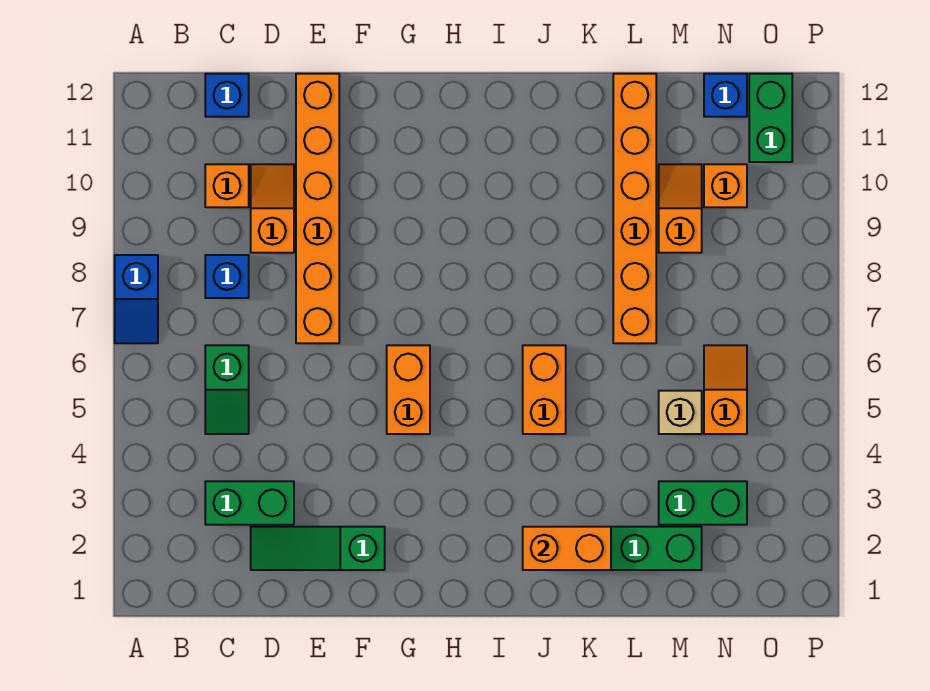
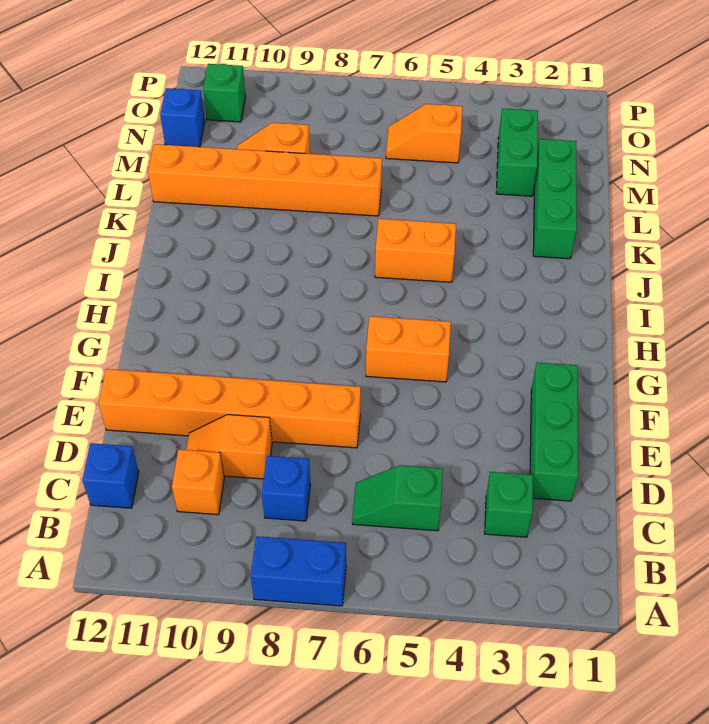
blue slope A7:A8 level 1 top 8 -> blue brick A7:A8 level 1
green brick C3:D3 level 1 -> green brick C3 level 1
green slope C5:C6 level 1 top 6 -> green slope C5:C6 level 1 top 5
green slope D2:F2 level 1 top F -> green brick D2:F2 level 1
orange brick J2:K2 level 2 -> none
tan brick M5 level 1 -> none
orange brick N10 level 1 -> none
green brick O11:O12 level 1 -> green brick O11 level 1

